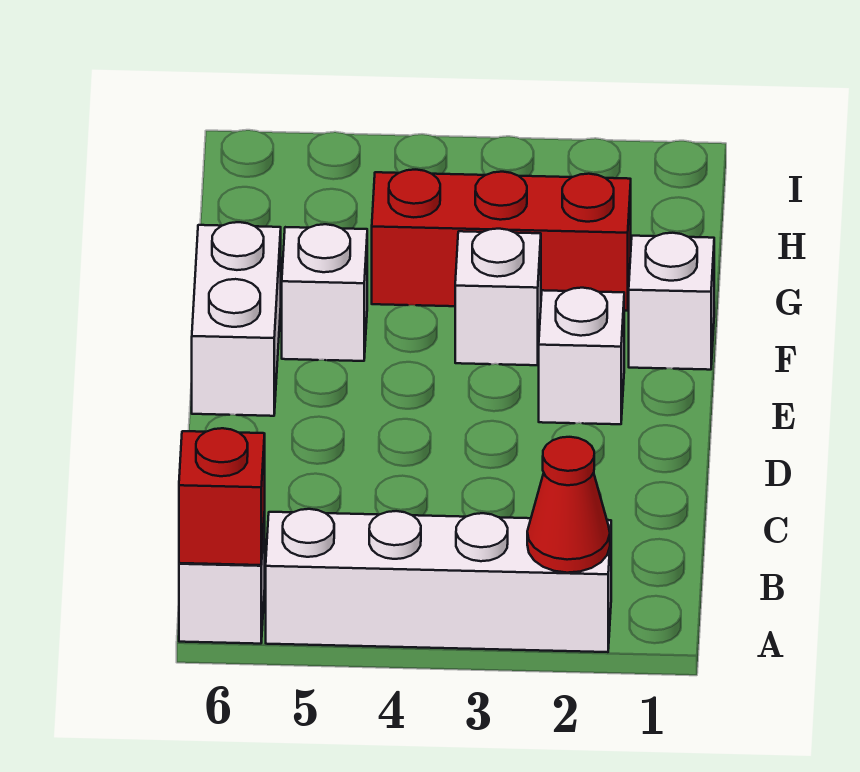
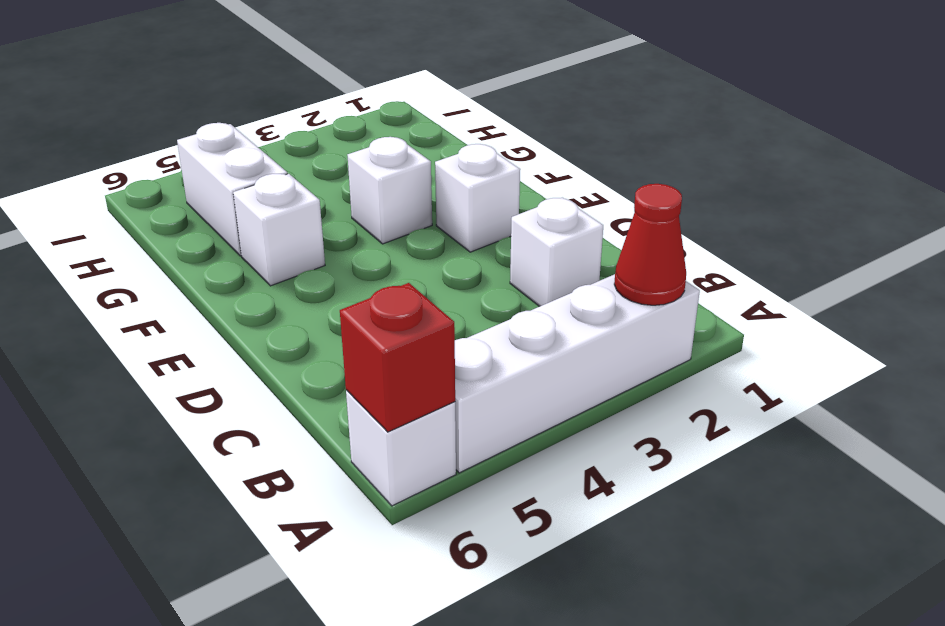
white brick E6:F6 level 1 -> white brick G5:H5 level 1
white brick F1 level 1 -> white brick C2 level 1
red brick G2:G4 level 1 -> none

